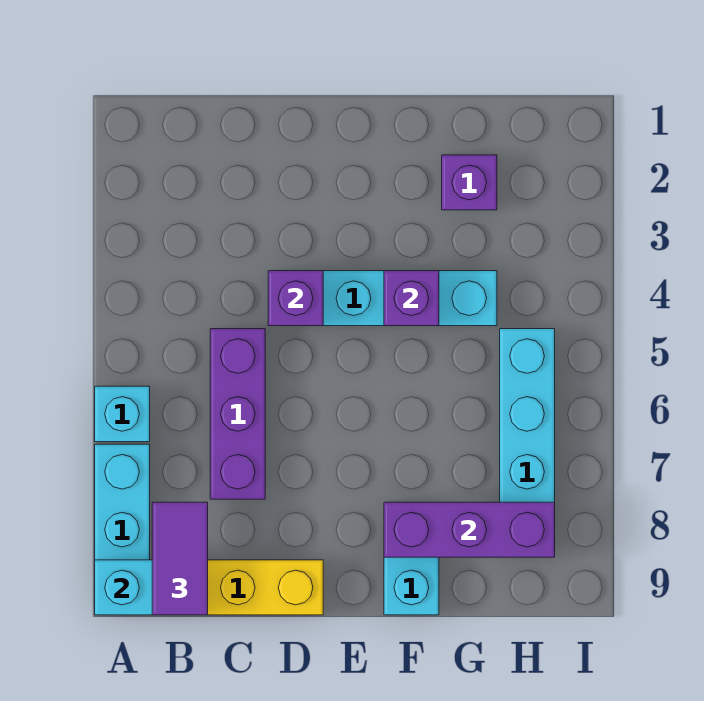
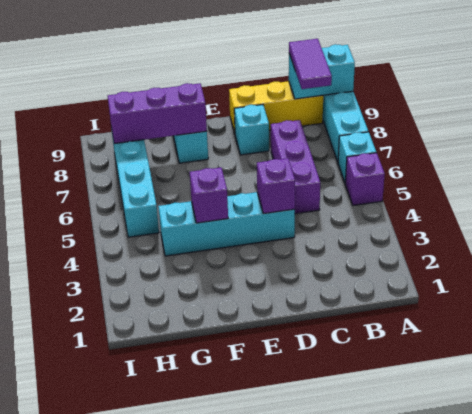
none -> cyan brick D8 level 1
purple brick G2 level 1 -> purple brick A5 level 1

